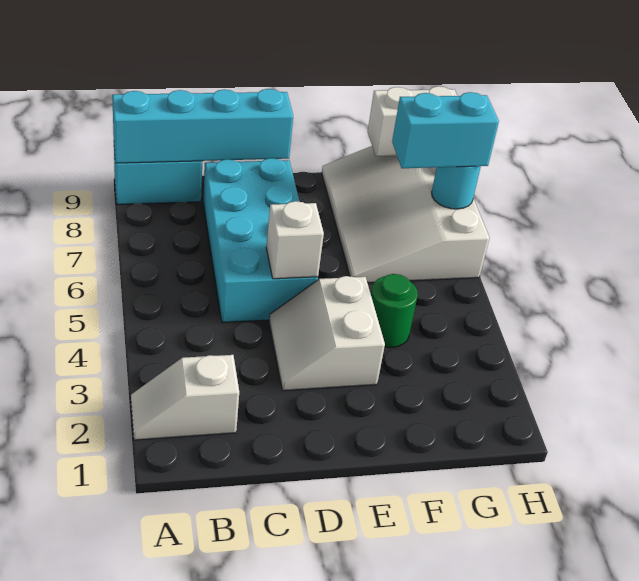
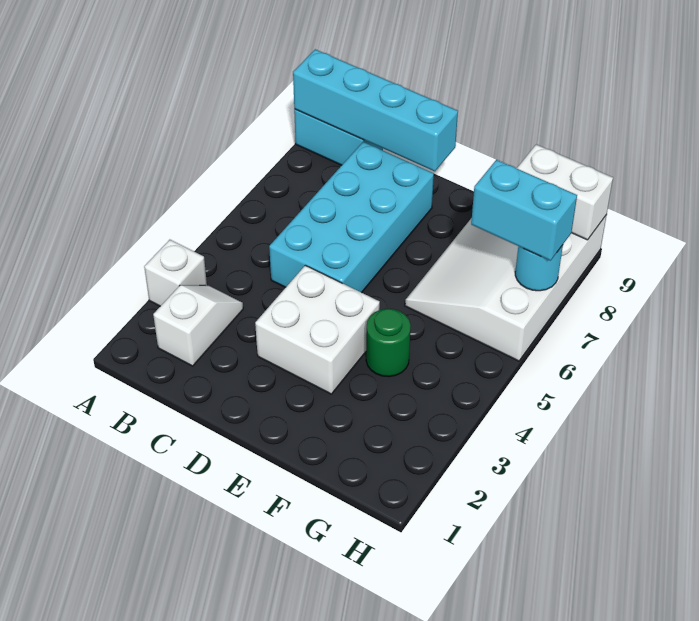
white slope A2:B2 level 1 top B -> white slope B2:B3 level 1 top 2
white slope D3:E4 level 1 top E -> white brick D3:E4 level 1
white brick D5 level 2 -> white brick A3 level 1

